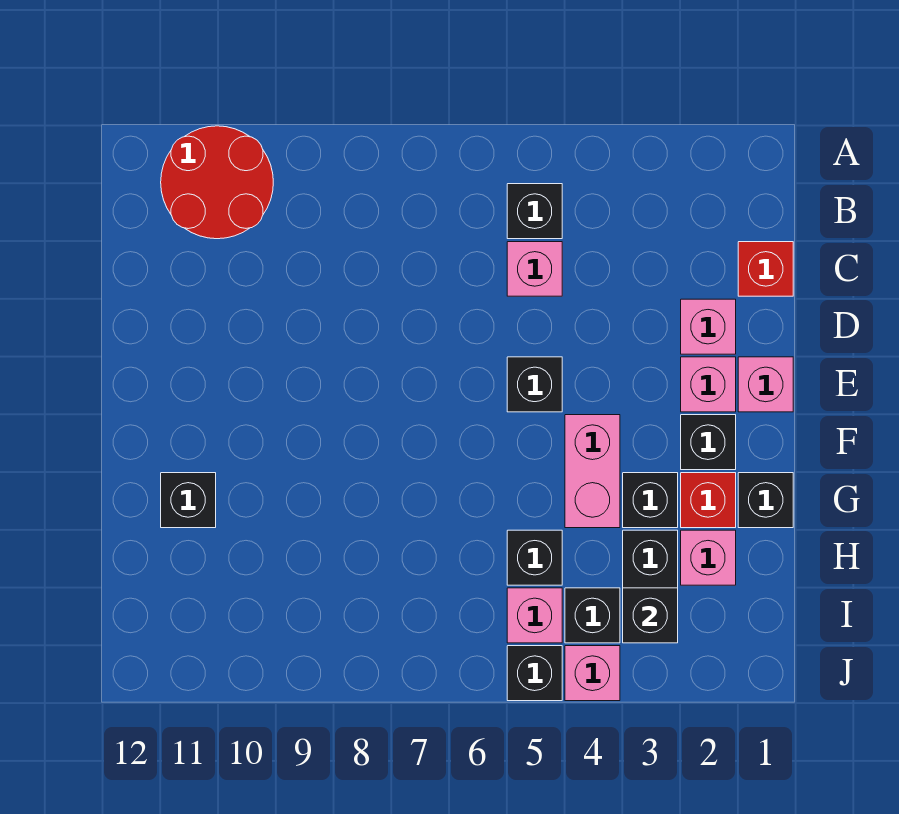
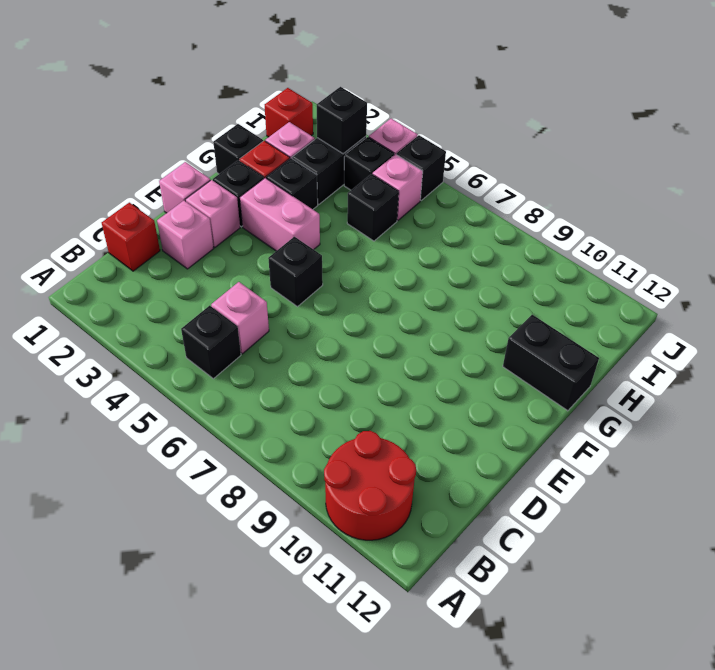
pink brick F4:G4 level 1 -> pink brick F3:F4 level 1
black brick G11 level 1 -> black brick G11:G12 level 1
none -> red brick I1 level 1

